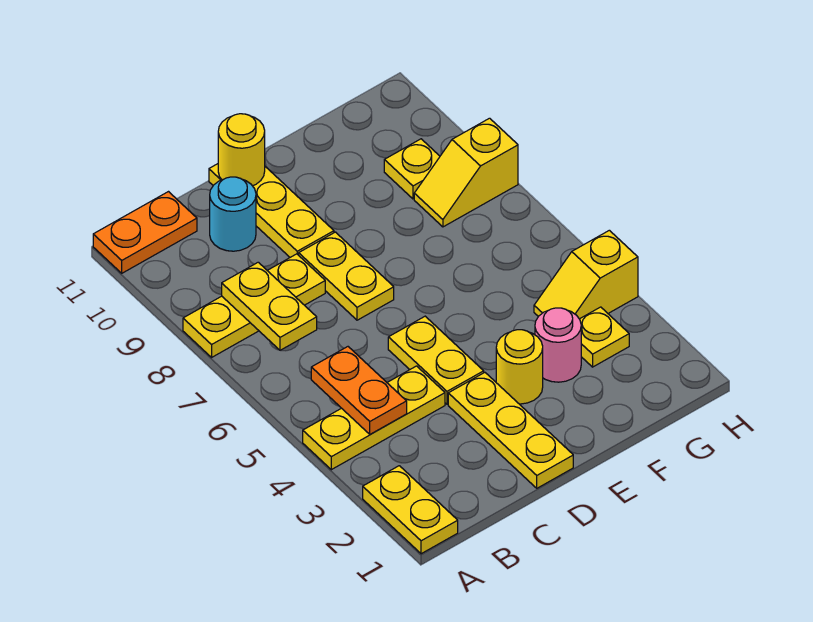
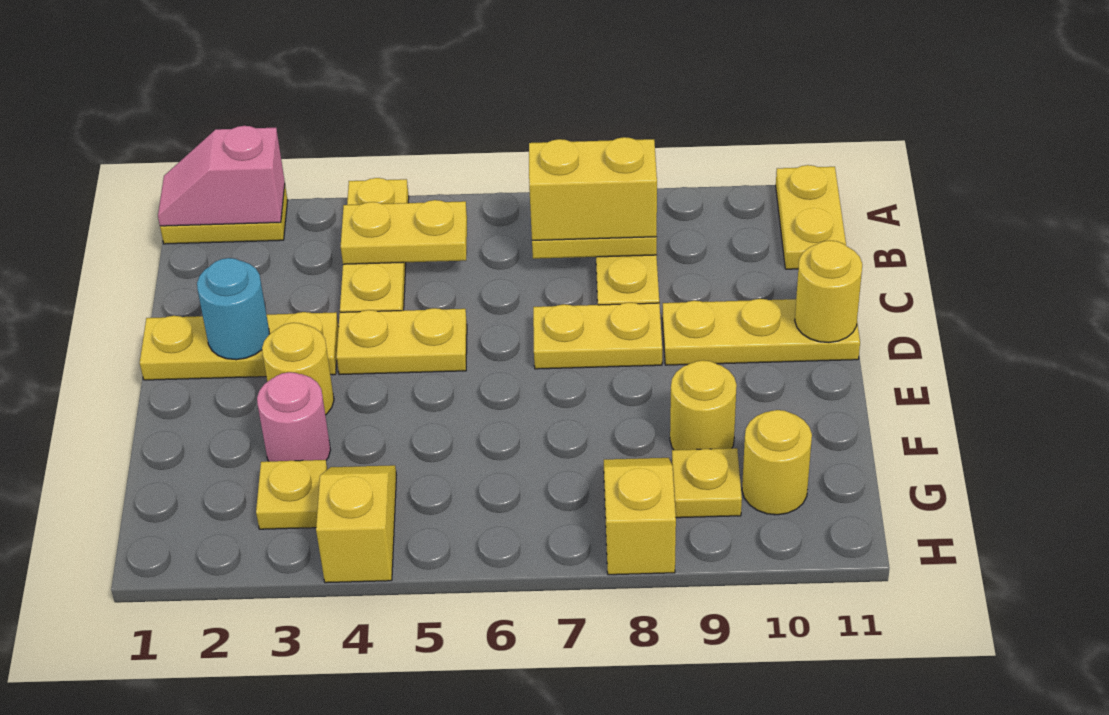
none -> pink slope A1:A2 level 2 top 2
orange plate A11:B11 level 1 -> yellow plate A11:B11 level 1
orange plate B4:B5 level 2 -> yellow plate B4:B5 level 2
none -> yellow brick B7:B8 level 3
cyan round brick C10 level 1 -> cyan round brick D2 level 2
none -> yellow round brick F9 level 1
none -> yellow round brick G10 level 1

